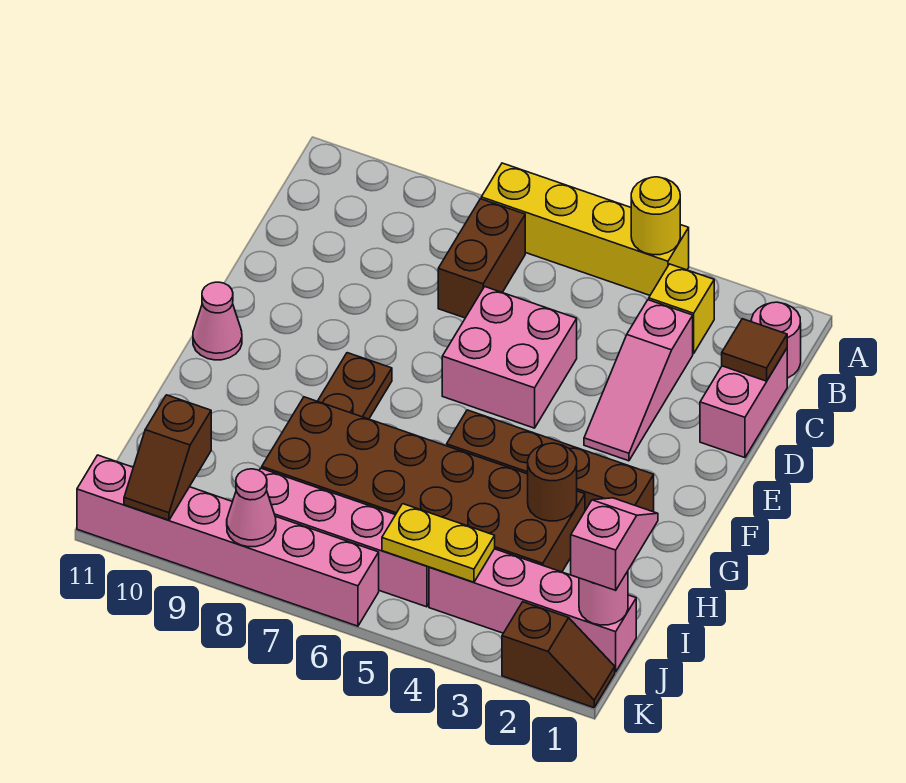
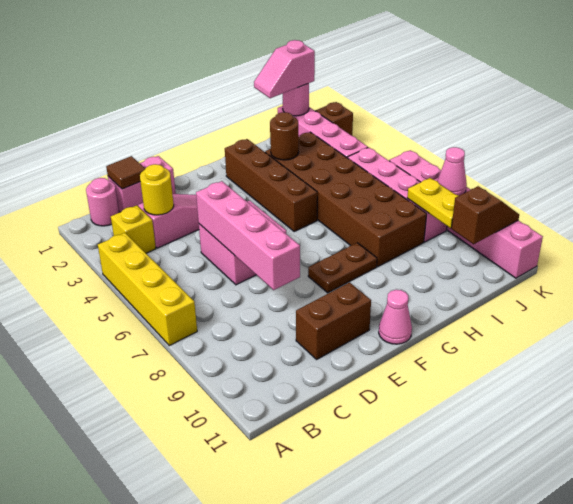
yellow round brick A4 level 2 -> yellow round brick C3 level 2
brown brick B7:C7 level 1 -> brown brick D10:E10 level 1
none -> pink brick D5:D8 level 2
yellow plate J4:J5 level 2 -> yellow plate J8:J9 level 2

